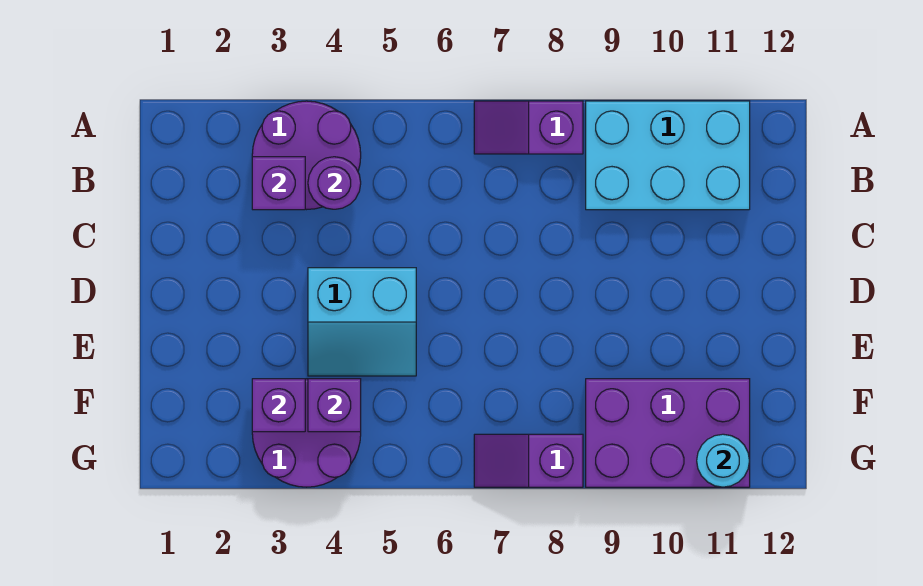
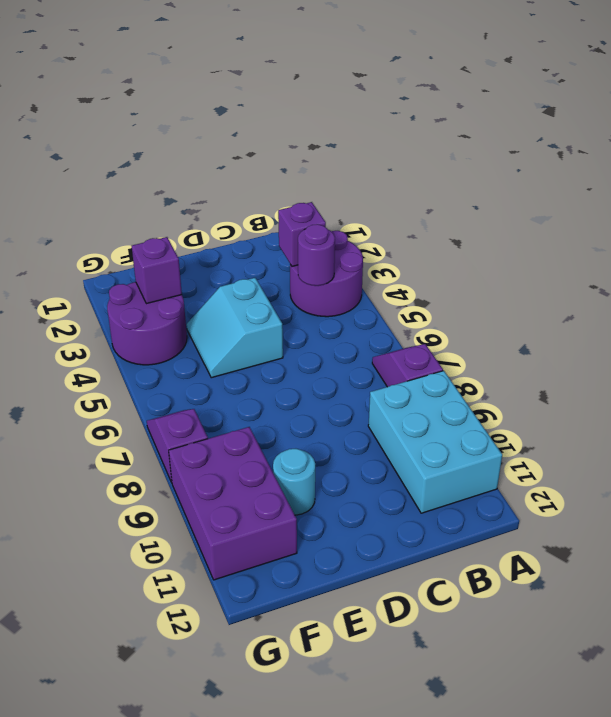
purple brick F4 level 2 -> none
cyan round brick G11 level 2 -> cyan round brick E10 level 1

